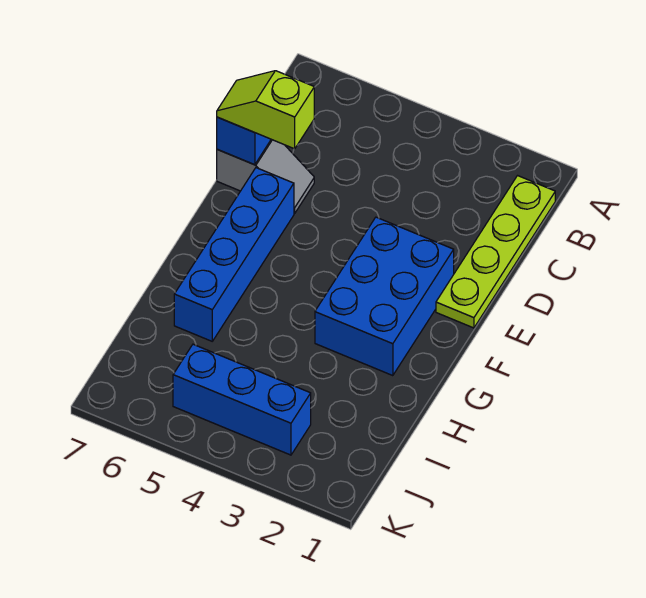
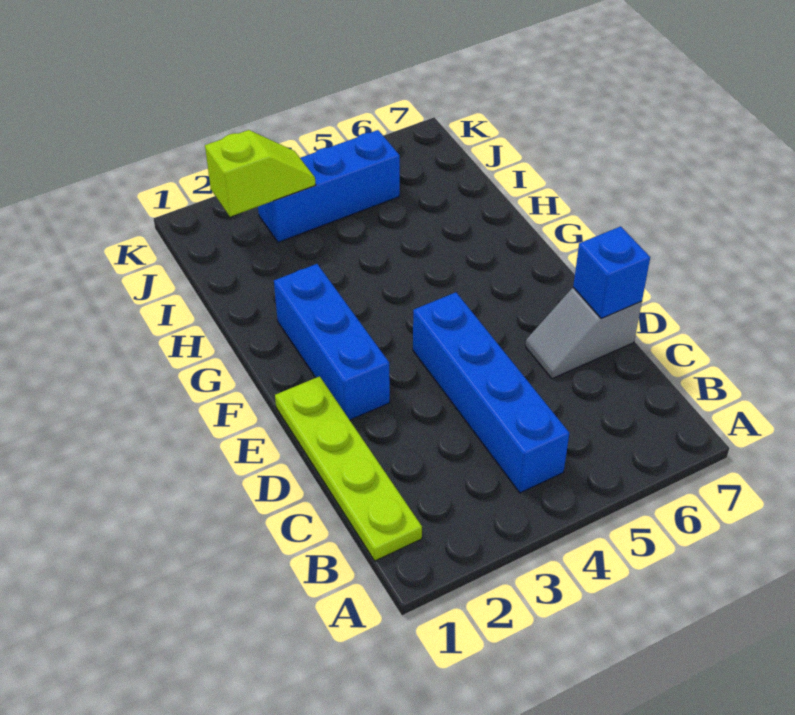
lime slope D6:D7 level 3 top 6 -> lime slope J2:J3 level 2 top 2
blue brick E2:G3 level 1 -> blue brick E2:G2 level 1
blue brick E6:H6 level 1 -> blue brick B4:E4 level 1

